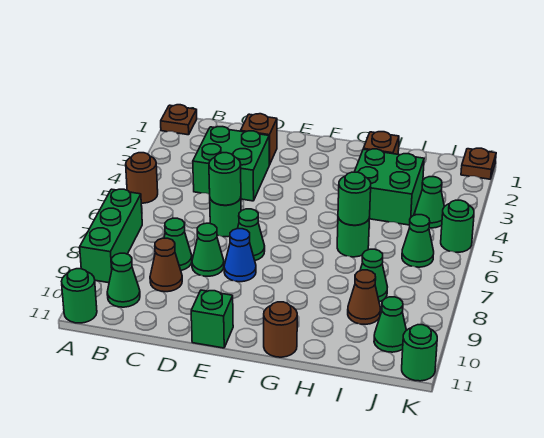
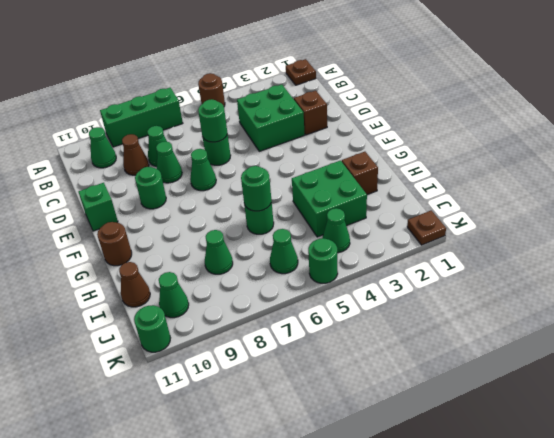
green round brick A11 level 1 -> green round brick E9 level 1
blue cone E8 level 1 -> none
brown cone I9 level 1 -> brown cone I11 level 1

